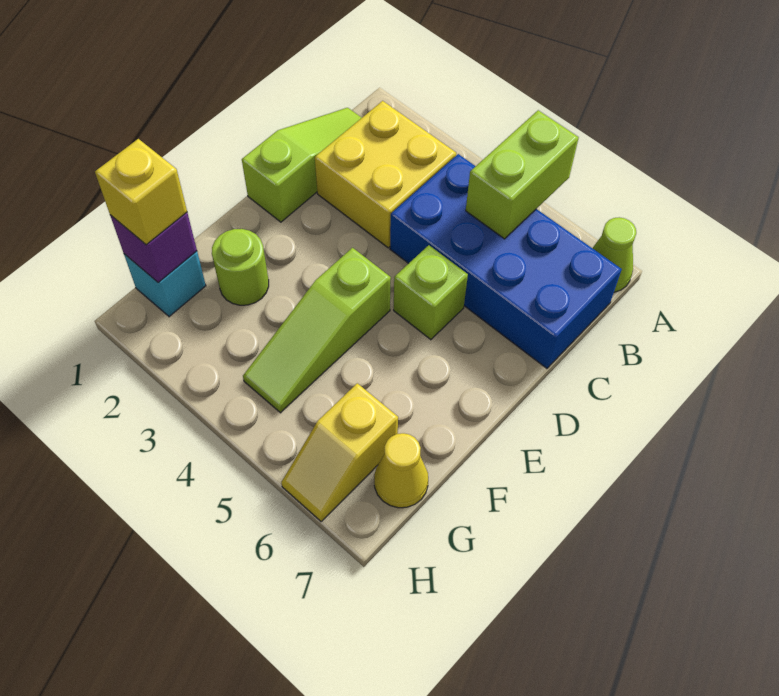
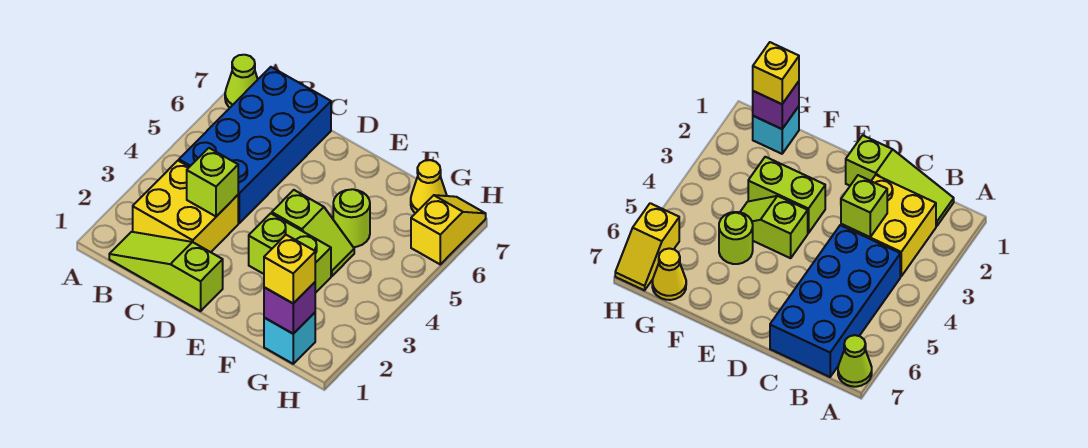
lime brick A5:B5 level 2 -> lime brick E3:F3 level 1
lime brick D5 level 1 -> lime brick C3 level 2
lime slope E4:G4 level 1 top E -> lime slope E4:F4 level 1 top E
lime round brick F2 level 1 -> lime round brick F5 level 1
yellow slope G6:H6 level 1 top G -> yellow slope H6:H7 level 1 top 6

